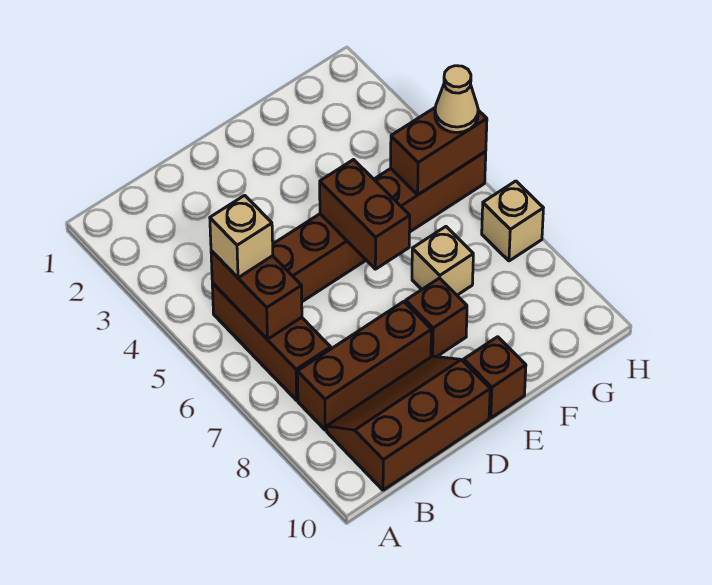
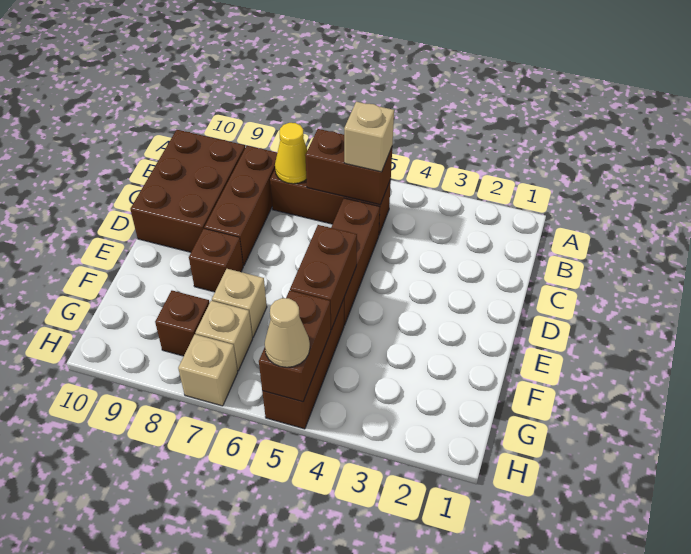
none -> yellow cone B7 level 2
brown slope B9:D10 level 1 top 10 -> brown brick B9:D10 level 1
brown brick E5:E6 level 2 -> brown brick E5:F5 level 2
brown brick E10 level 1 -> brown brick G8 level 1
none -> tan brick G7 level 1

